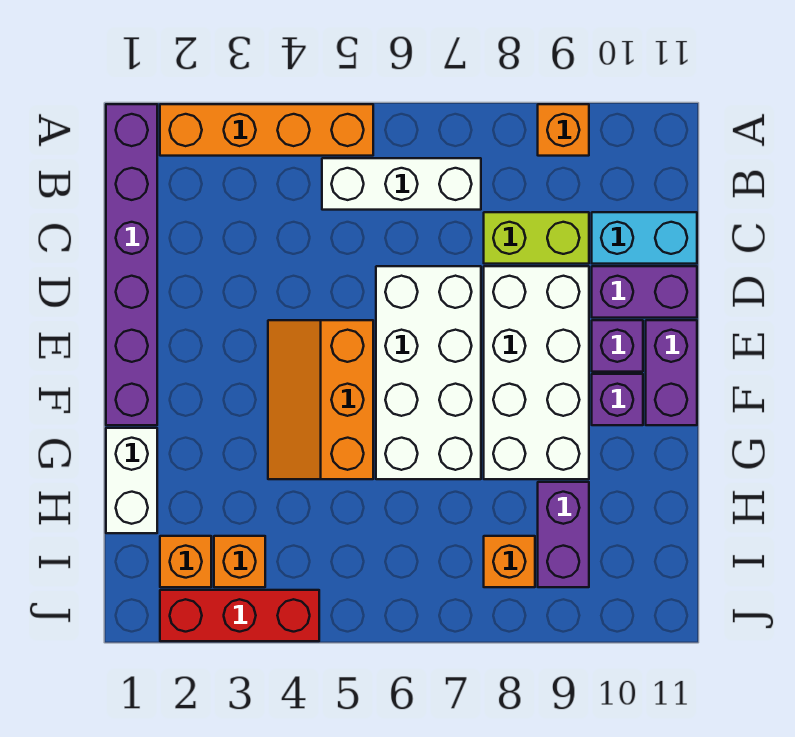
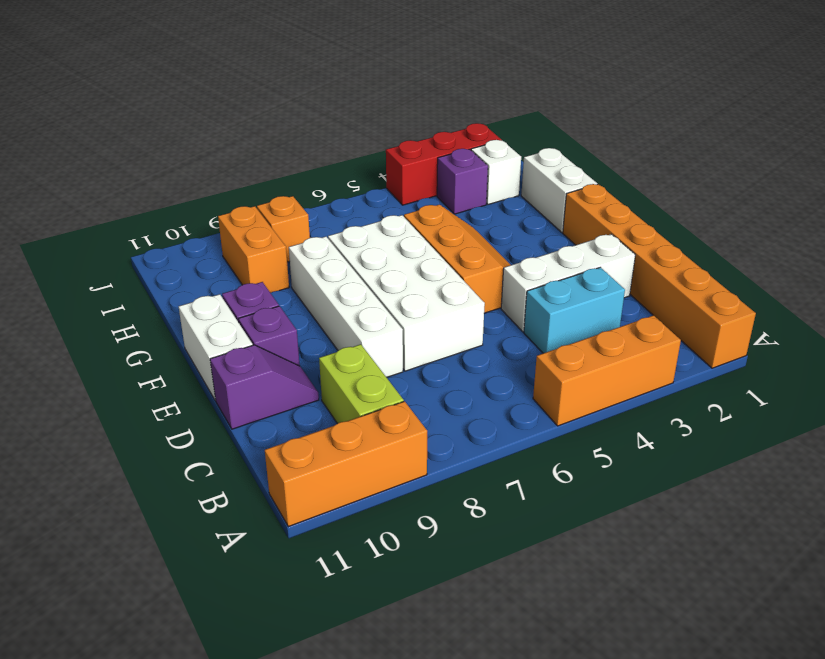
purple brick A1:F1 level 1 -> orange brick A1:F1 level 1
orange brick A2:A5 level 1 -> orange brick A3:A5 level 1
orange brick A9 level 1 -> orange brick A9:A11 level 1
white brick B5:B7 level 1 -> white brick D2:D4 level 1
lime brick C8:C9 level 1 -> lime brick B9:C9 level 1
cyan brick C10:C11 level 1 -> cyan brick C3:C4 level 1
white brick D8:G9 level 1 -> white brick D8:G8 level 1
purple brick D10:D11 level 1 -> purple slope D10:D11 level 1 top 11
purple brick E11:F11 level 1 -> white brick E11:F11 level 1
purple brick H9:I9 level 1 -> orange brick H9:I9 level 1
orange brick I2 level 1 -> white brick I2 level 1
orange brick I3 level 1 -> purple brick I3 level 1

